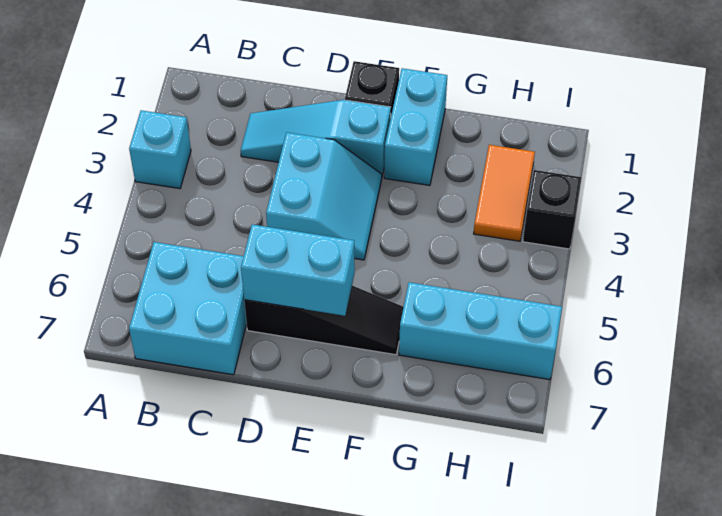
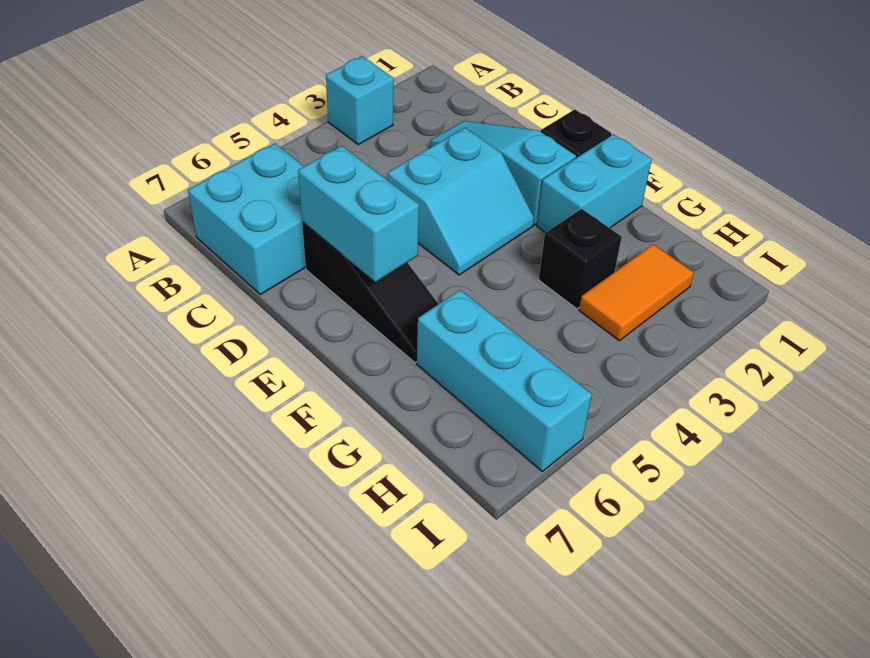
black brick I3 level 1 -> black brick G3 level 1

